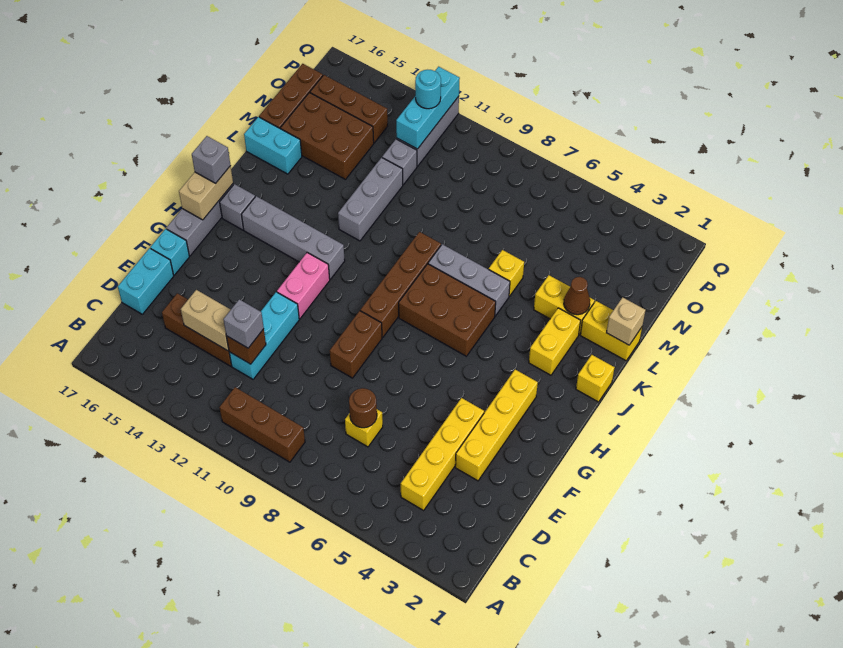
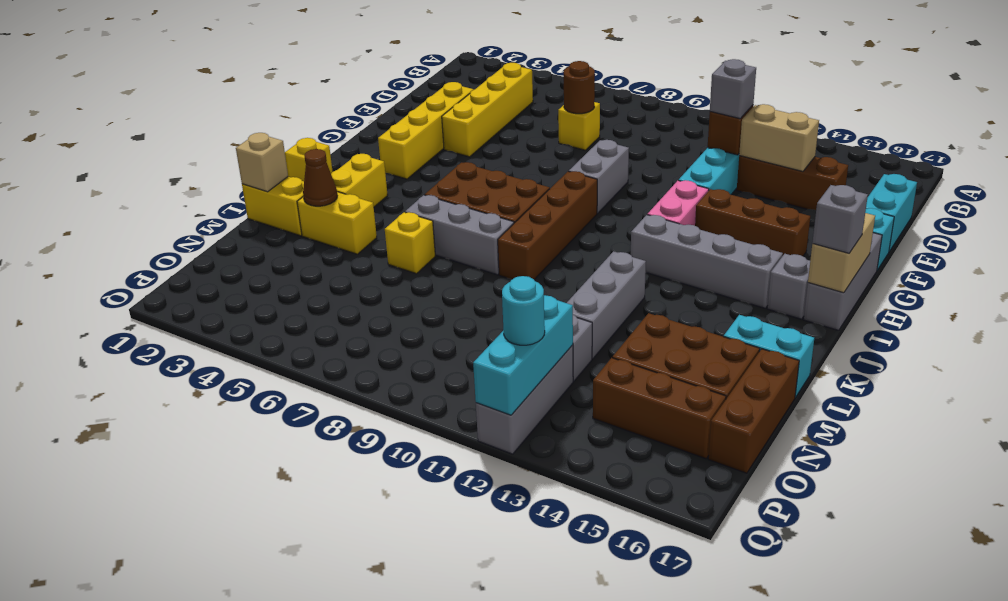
brown brick B9:B11 level 1 -> brown brick G13:G15 level 1
brown brick F9:G9 level 1 -> grey brick F9:G9 level 1

